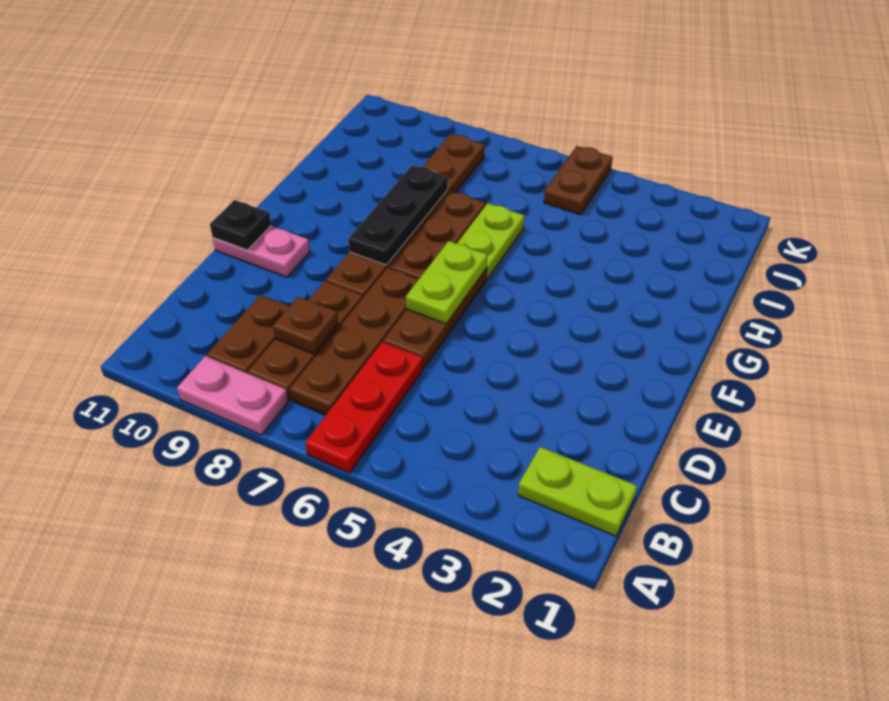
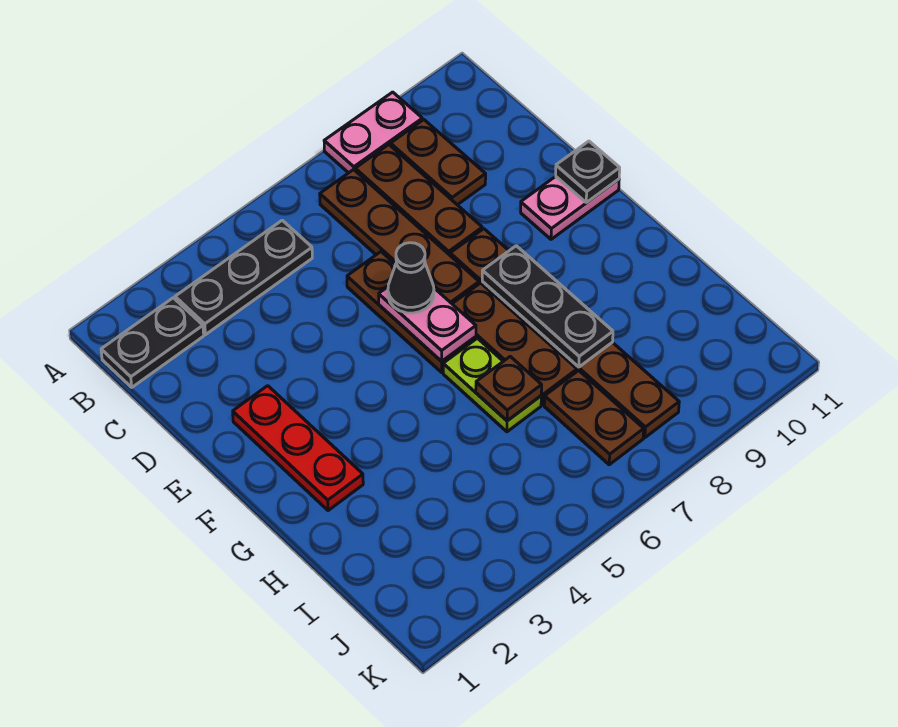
red plate A6:C6 level 1 -> red plate E2:G2 level 1
lime plate B1:B2 level 1 -> black plate B1:B2 level 1
none -> black plate B3:B5 level 1
brown plate C8 level 2 -> brown plate H6 level 2
lime plate E6:F6 level 2 -> pink plate E6:F6 level 2
none -> black cone E6 level 3
brown plate J5:K5 level 1 -> brown plate I7:J7 level 1

